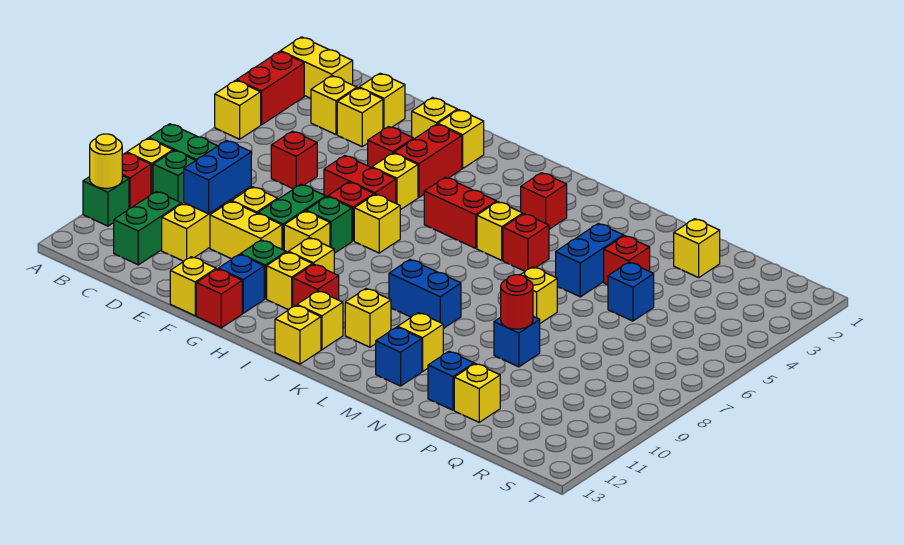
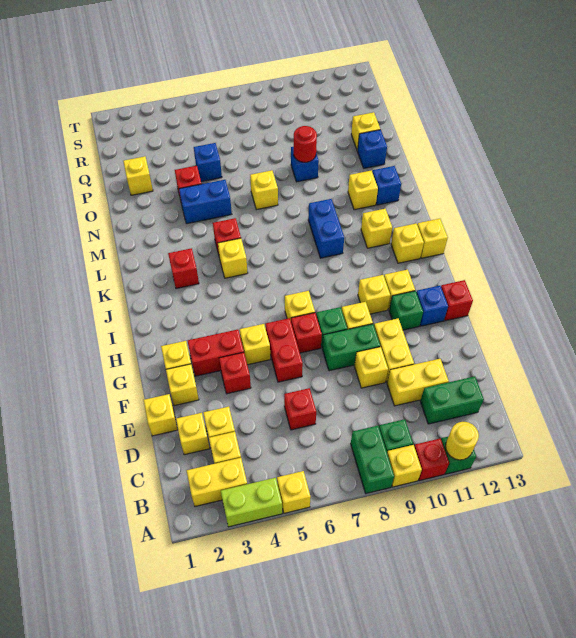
yellow brick A2:B2 level 1 -> yellow brick B2:B3 level 1
red brick A3:A4 level 1 -> lime brick A3:A4 level 1
blue brick D9:D10 level 2 -> none
yellow brick F13 level 1 -> yellow brick E1 level 1
red brick I5:J5 level 1 -> none
red brick I11 level 1 -> none

